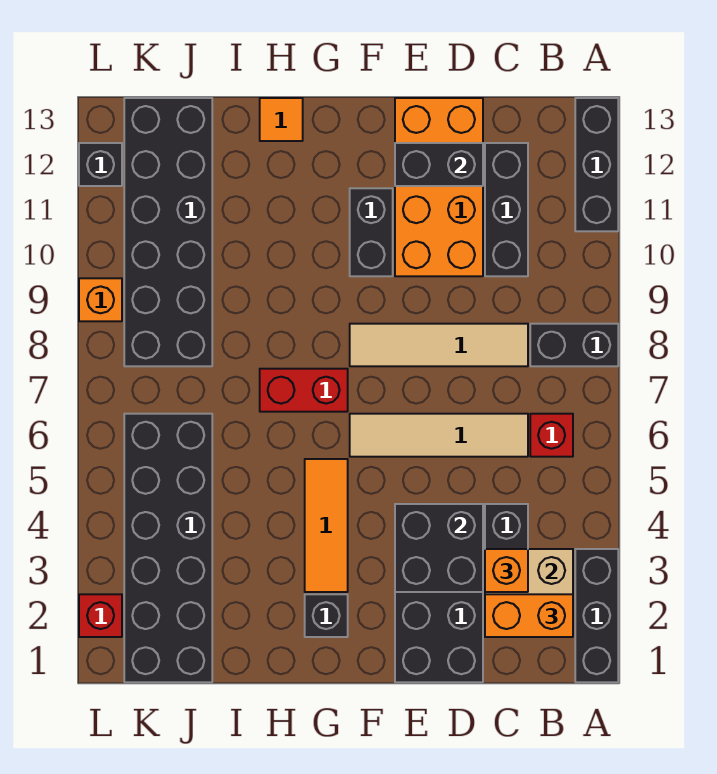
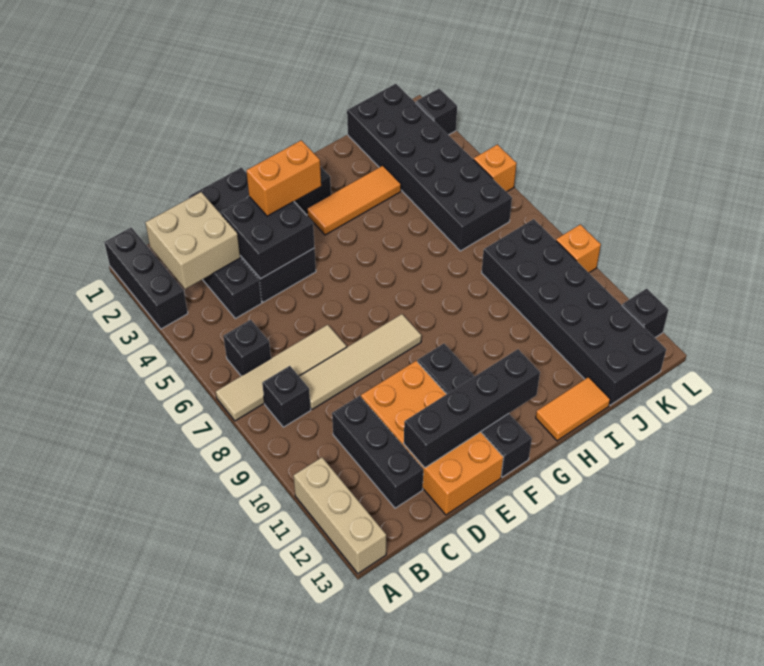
black brick A8:B8 level 1 -> black brick B8 level 1
black brick A11:A13 level 1 -> tan brick A11:A13 level 1
orange brick B2:C2 level 3 -> orange brick E3:F3 level 3
red brick B6 level 1 -> black brick B6 level 1
orange brick C3 level 3 -> orange brick L5 level 1
tan tile C6:F6 level 1 -> tan tile A7:D7 level 1
black brick D12:E12 level 2 -> black brick D12:G12 level 2
black brick F10:F11 level 1 -> black brick F10:F13 level 1
orange tile G3:G5 level 1 -> orange tile G3:I3 level 1
red brick G7:H7 level 1 -> none
orange tile H13 level 1 -> orange tile H13:I13 level 1
red brick L2 level 1 -> black brick L2 level 1

